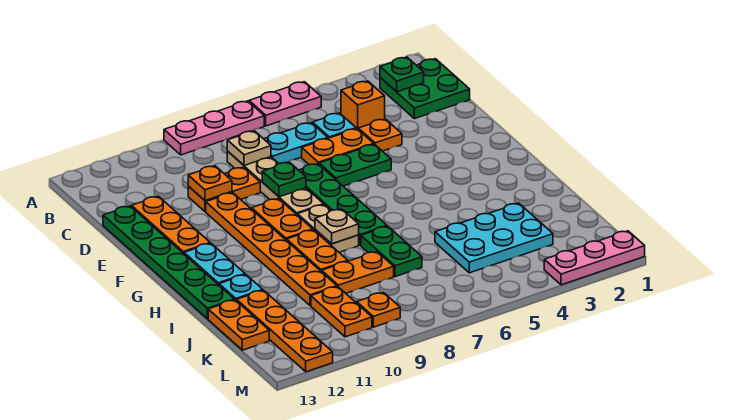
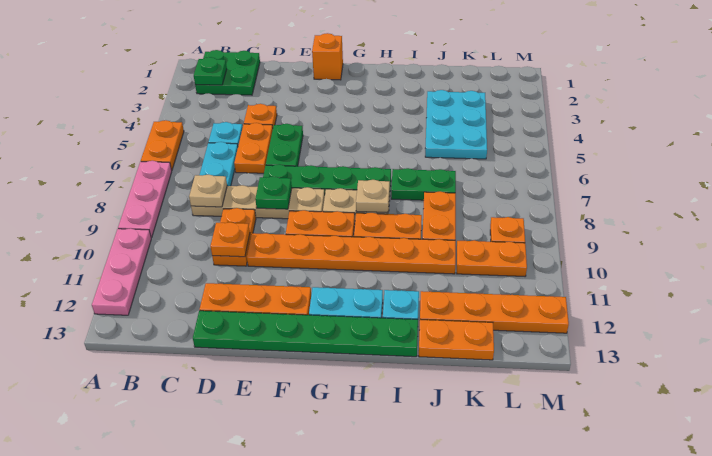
pink plate A5:A6 level 1 -> orange plate A5:A6 level 1
orange brick C4 level 1 -> orange brick F1 level 1
pink plate M1:M3 level 1 -> pink plate A10:A12 level 1

